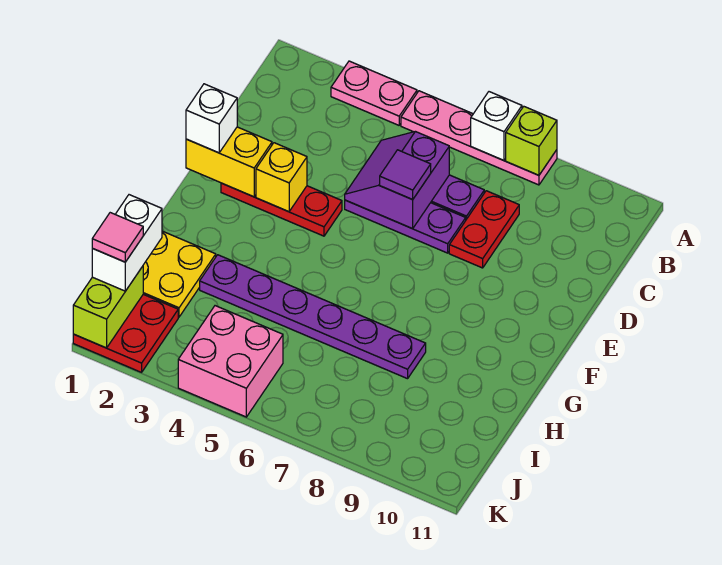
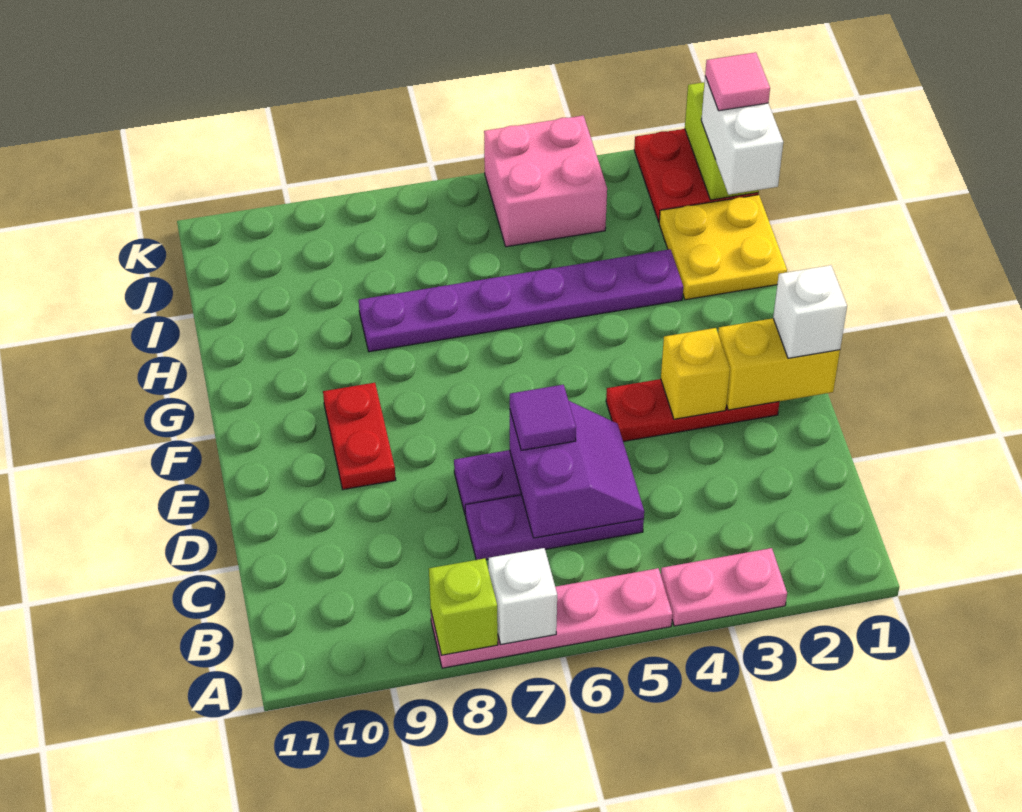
red plate C8:D8 level 1 -> red plate E9:F9 level 1

